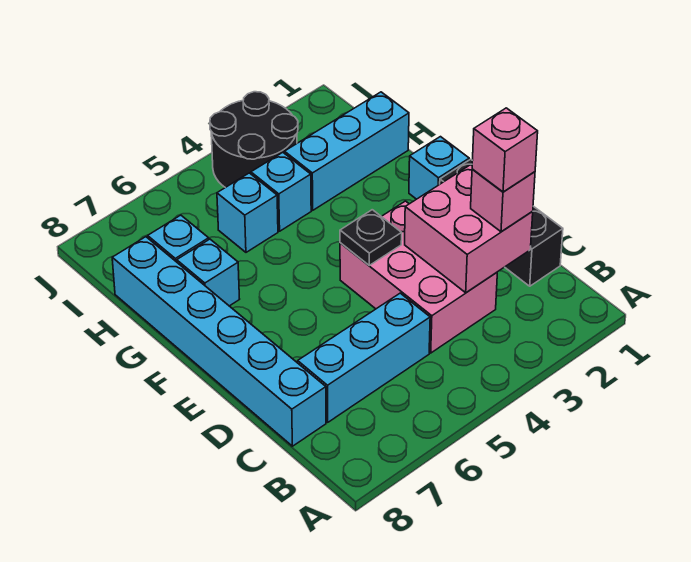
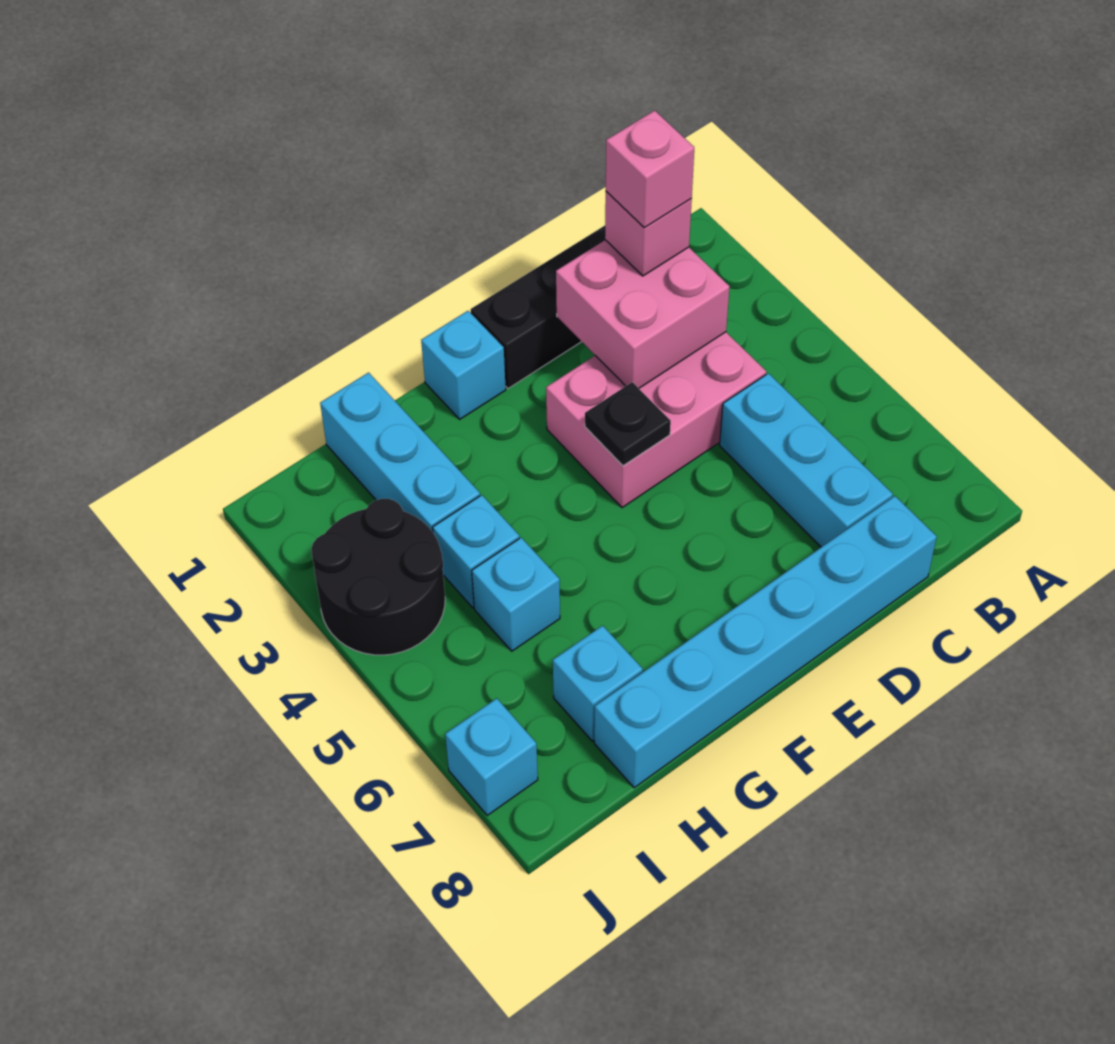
cyan brick G7 level 1 -> cyan brick J7 level 1

